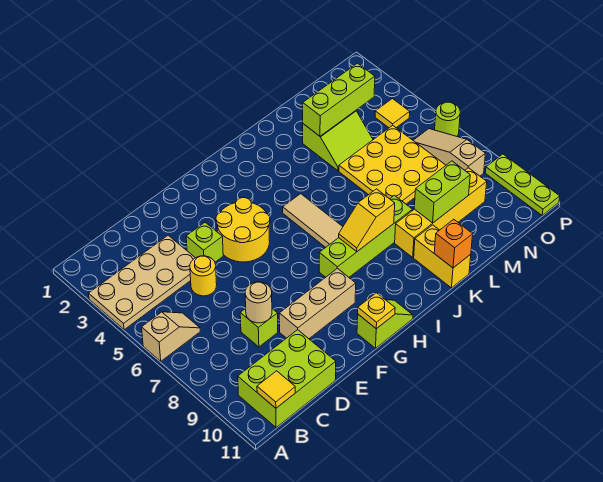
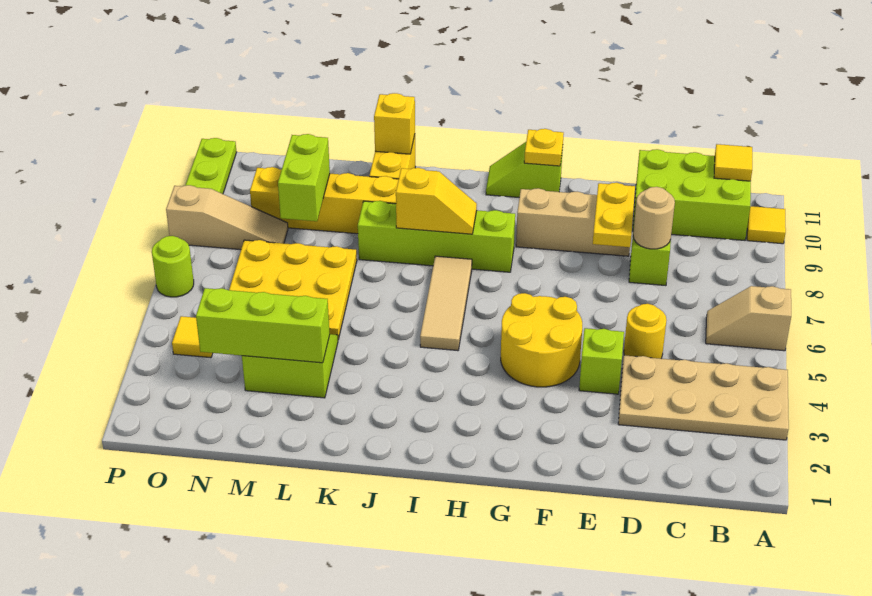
none -> yellow tile A10 level 1
none -> yellow plate E8:E9 level 2
orange brick K11 level 2 -> yellow brick K11 level 2
lime brick L9:M9 level 2 -> lime brick M8:M9 level 2
tan slope O6:O8 level 1 top 8 -> tan slope N8:P8 level 1 top P

